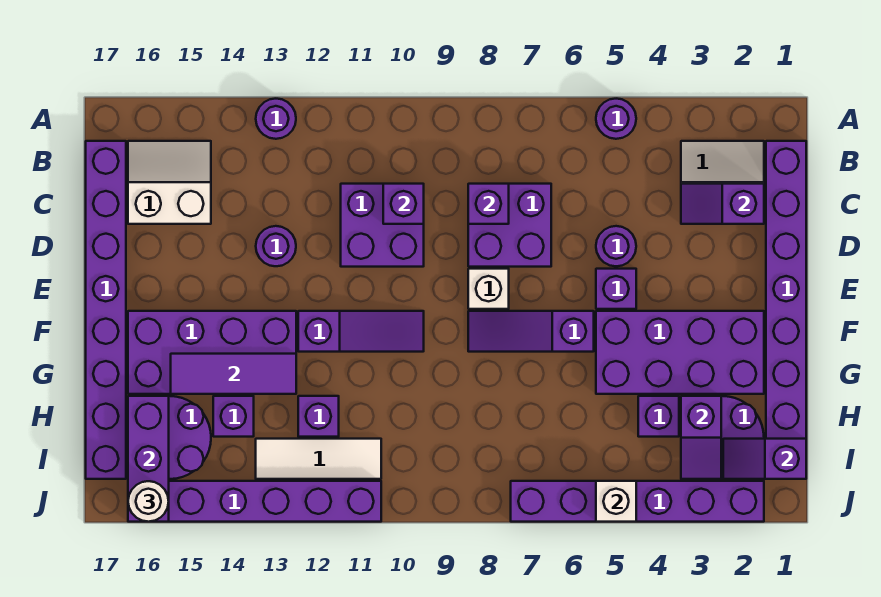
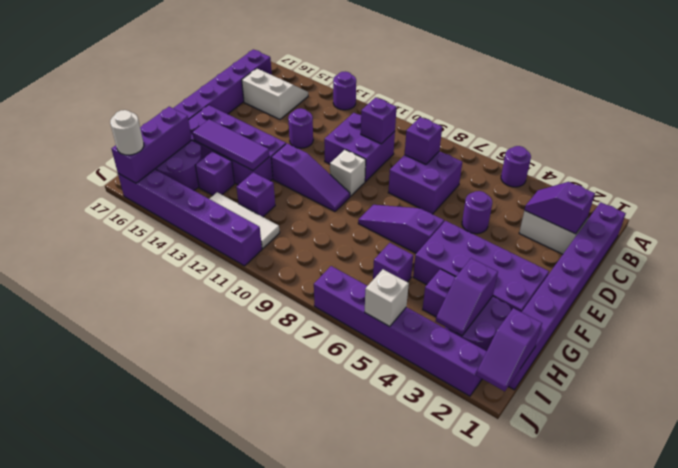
purple brick E5 level 1 -> purple brick H6 level 1
white brick E8 level 1 -> white brick E10 level 1
purple slope I1:I2 level 2 top 1 -> purple slope I1:J1 level 2 top I

